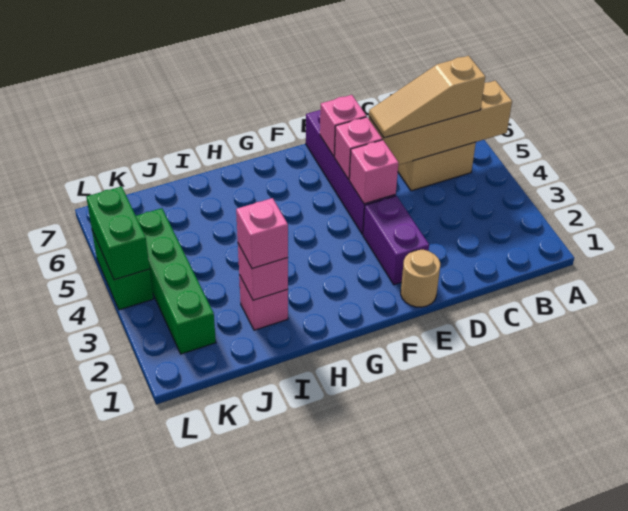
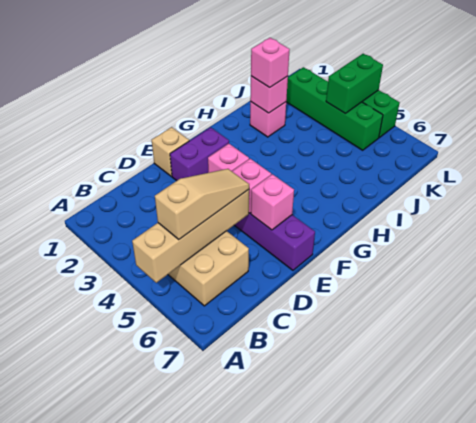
tan round brick E1 level 1 -> tan brick E1 level 1
purple brick E2:E3 level 1 -> purple brick E2:F2 level 1
green brick L4:L5 level 2 -> green brick K4:L4 level 2

